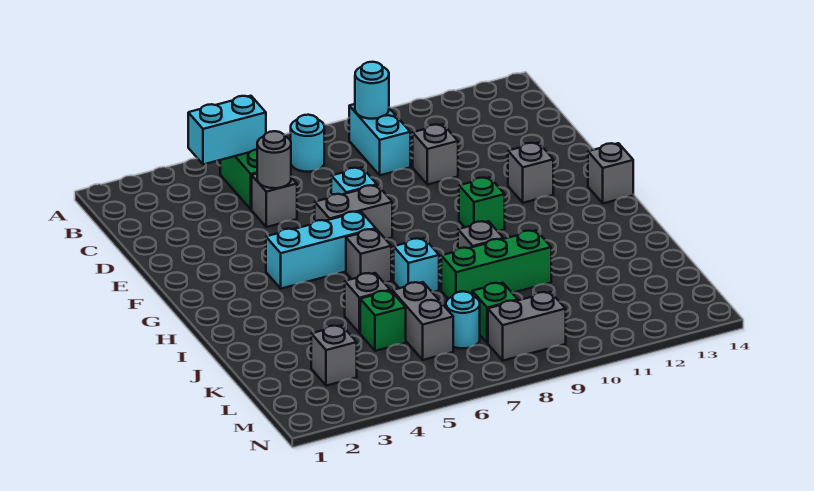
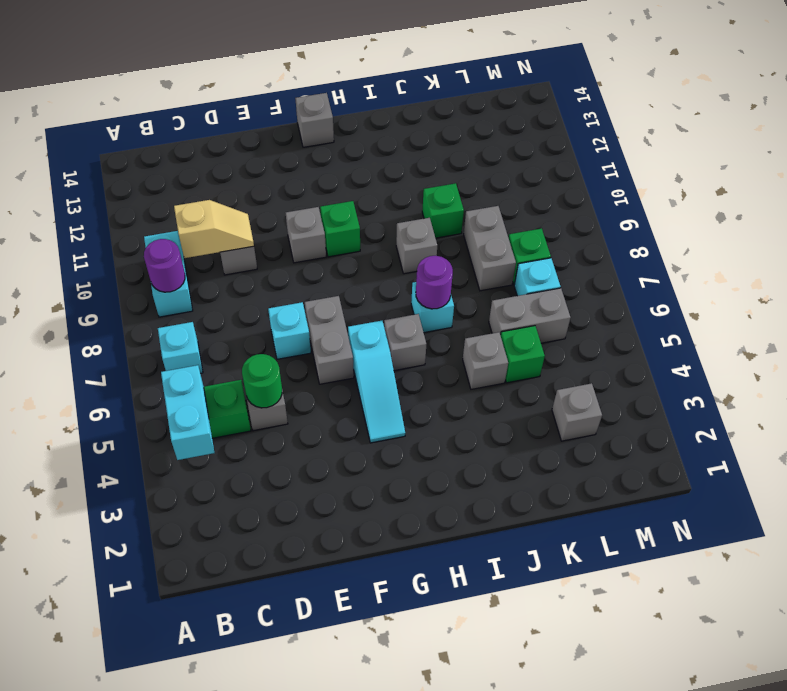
cyan round brick B7 level 1 -> cyan brick B7 level 1
cyan brick B9:C9 level 1 -> cyan brick B9:B10 level 1
cyan round brick B9 level 2 -> purple round brick B9 level 2
none -> tan slope C10:D10 level 2 top C
grey round brick D5 level 2 -> green round brick D5 level 2
grey brick F12 level 1 -> grey brick F10 level 1
cyan brick G4:G6 level 1 -> cyan slope G4:G6 level 1 top 6
none -> purple round brick I7 level 2
green brick J8:J10 level 1 -> green brick J10 level 1
cyan round brick L7 level 1 -> cyan brick L7 level 1
grey brick M8:M9 level 1 -> grey brick K8:K9 level 1

